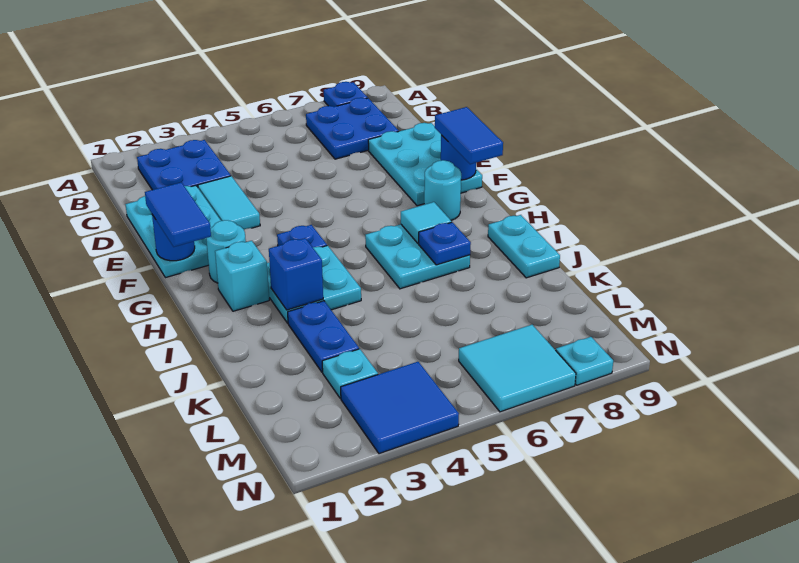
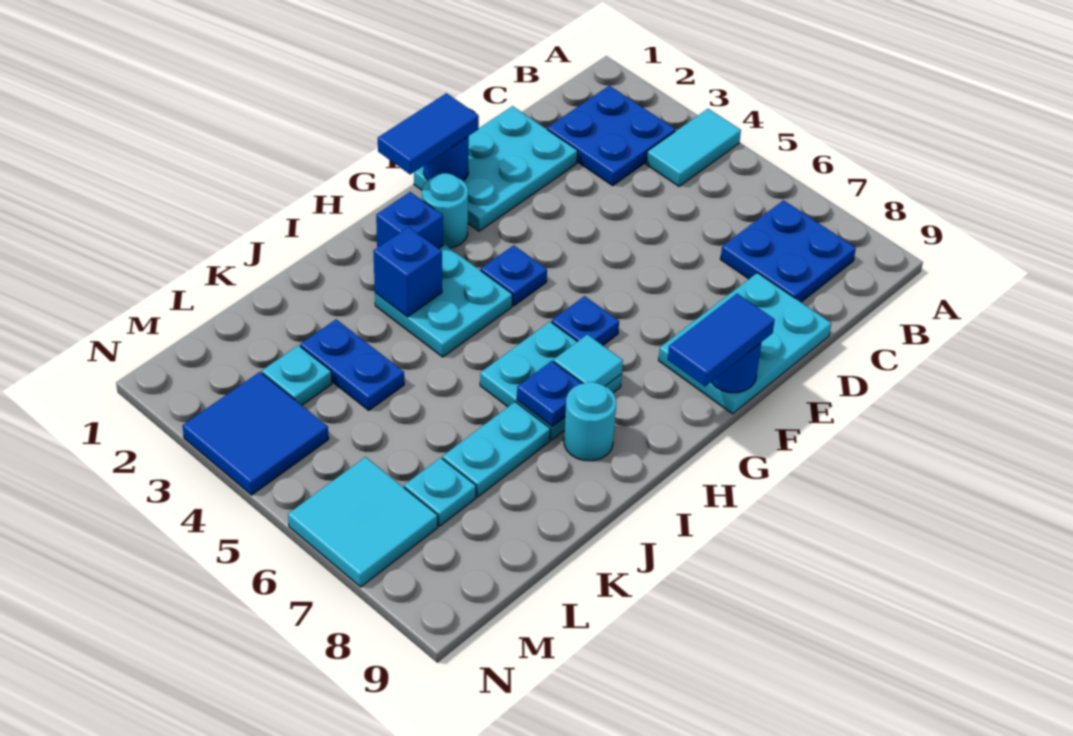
blue plate A8 level 1 -> blue plate G6 level 1
cyan tile D3:E3 level 1 -> cyan tile A4:B4 level 1
cyan round brick G8 level 1 -> cyan round brick I8 level 1
cyan brick H2 level 1 -> blue brick H2 level 1
cyan plate I9:J9 level 1 -> cyan plate J7:K7 level 1
blue plate J3:K3 level 1 -> blue plate K3:K4 level 1
cyan plate N8 level 1 -> cyan plate L7 level 1

